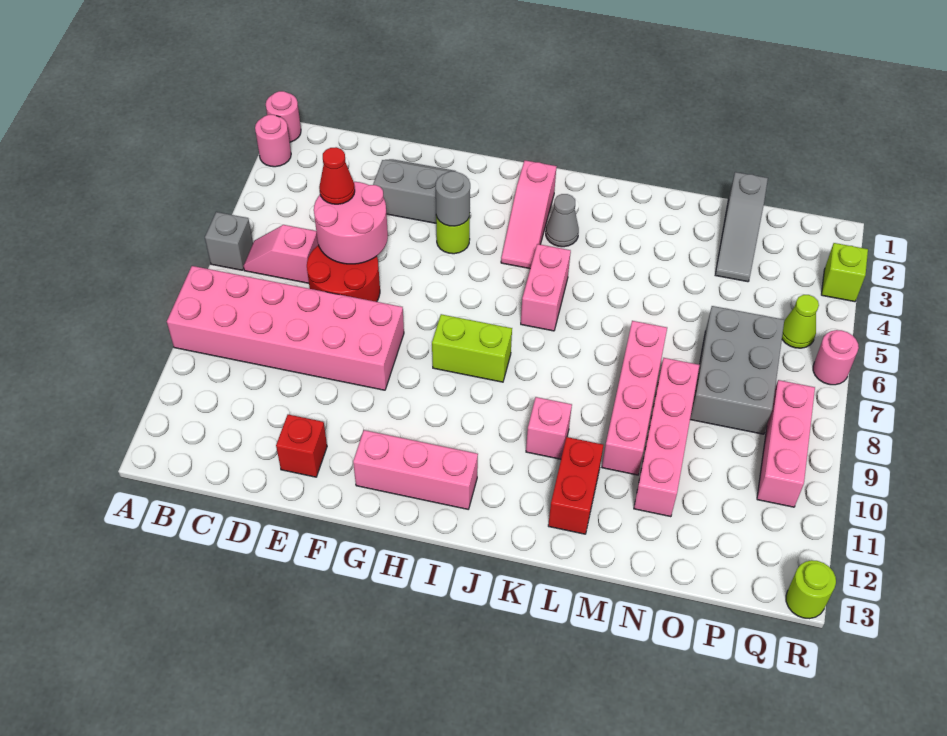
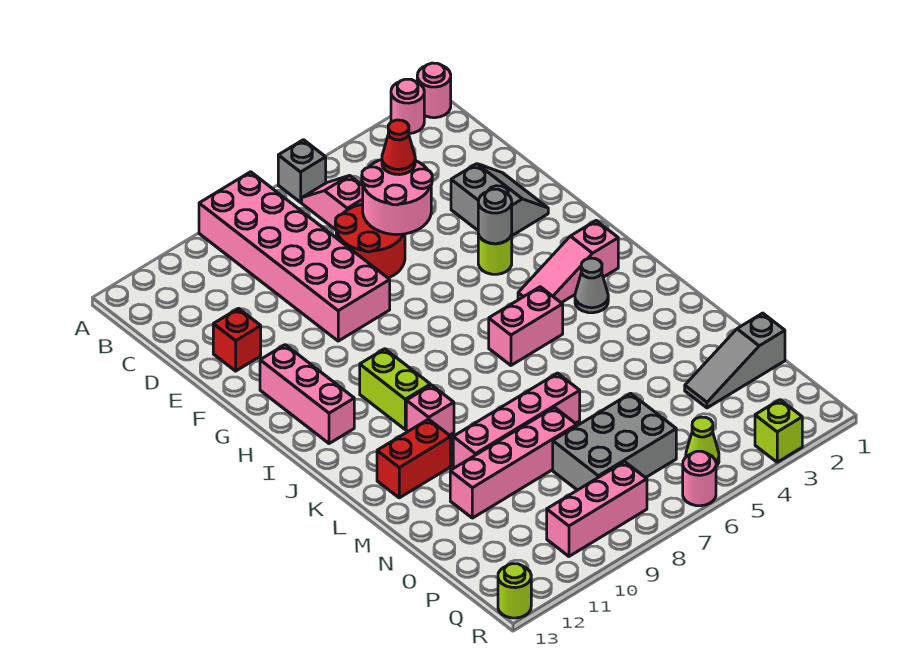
lime brick H8:I8 level 1 -> lime brick I10:J10 level 1

